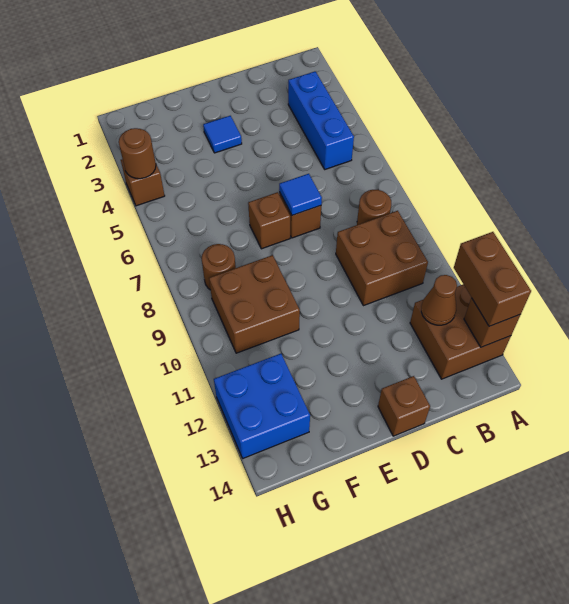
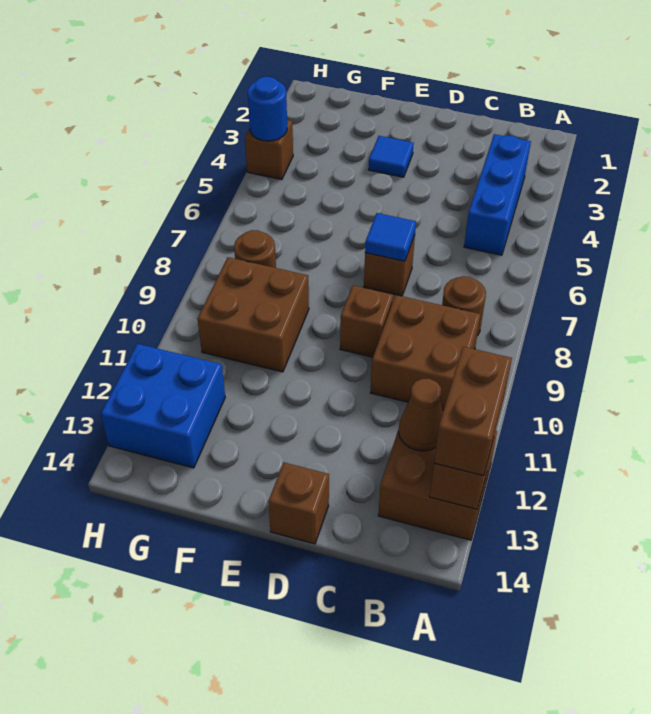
brown brick E7 level 1 -> brown brick D9 level 1
brown round brick H4 level 2 -> blue round brick H4 level 2

